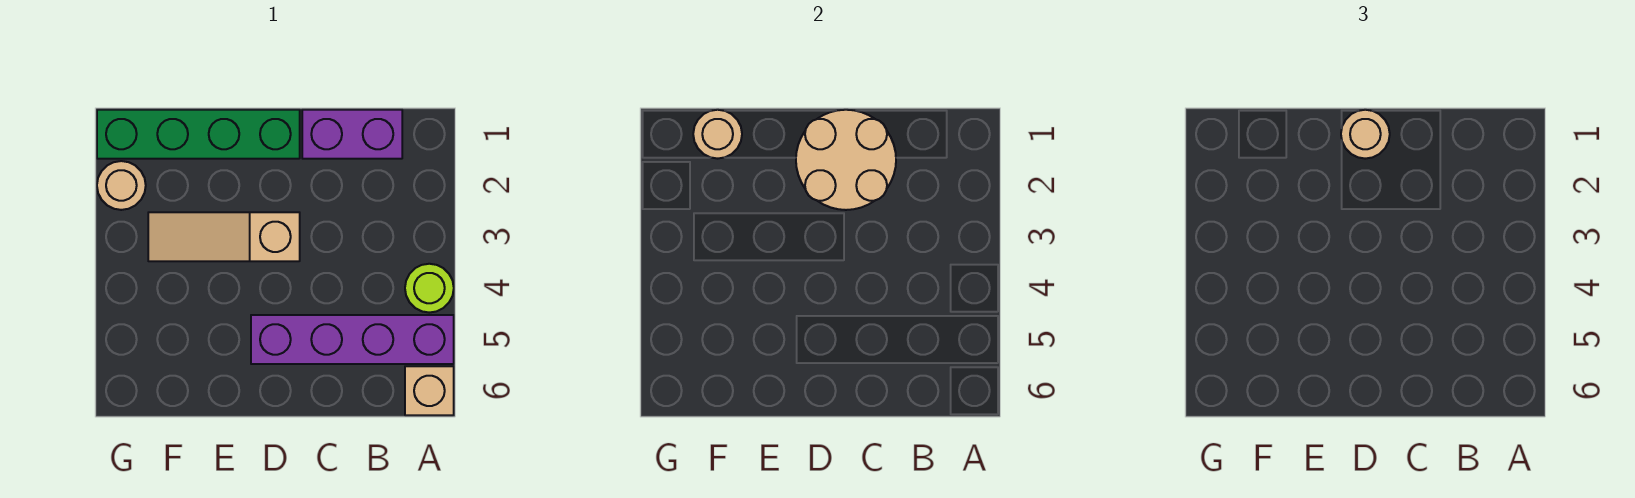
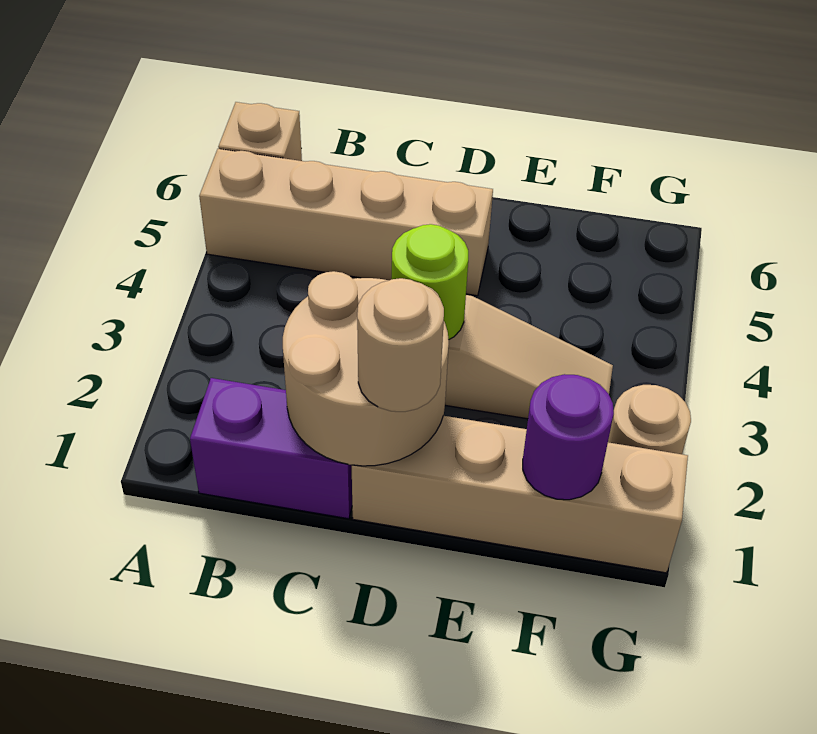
lime round brick A4 level 1 -> lime round brick D3 level 2
purple brick A5:D5 level 1 -> tan brick A5:D5 level 1
green brick D1:G1 level 1 -> tan brick D1:G1 level 1
tan round brick F1 level 2 -> purple round brick F1 level 2

